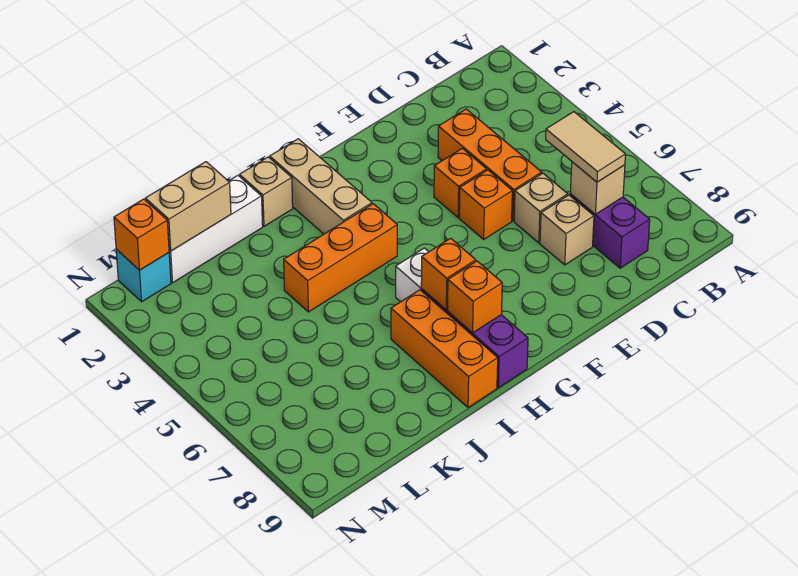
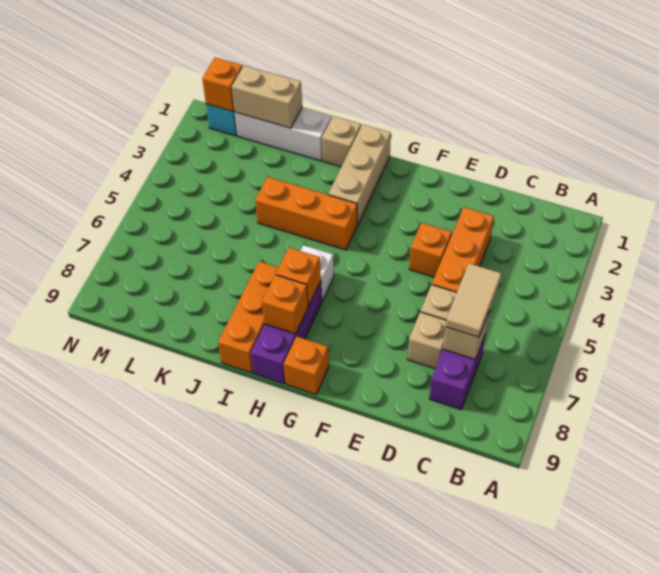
orange brick E5 level 1 -> orange brick G9 level 1

